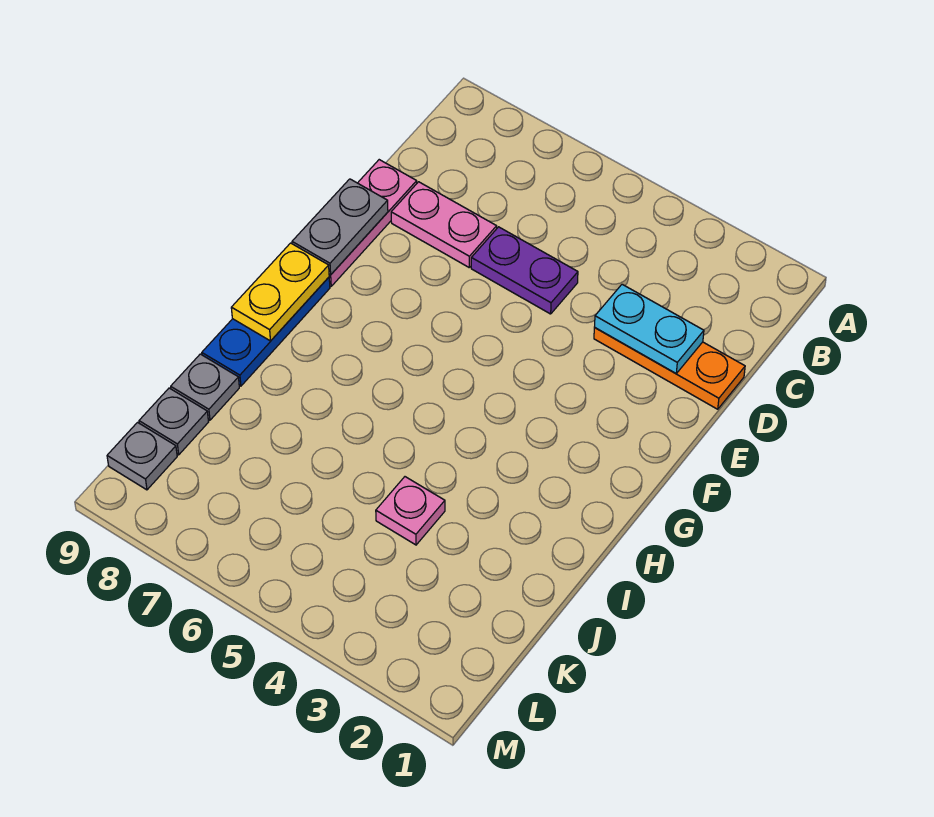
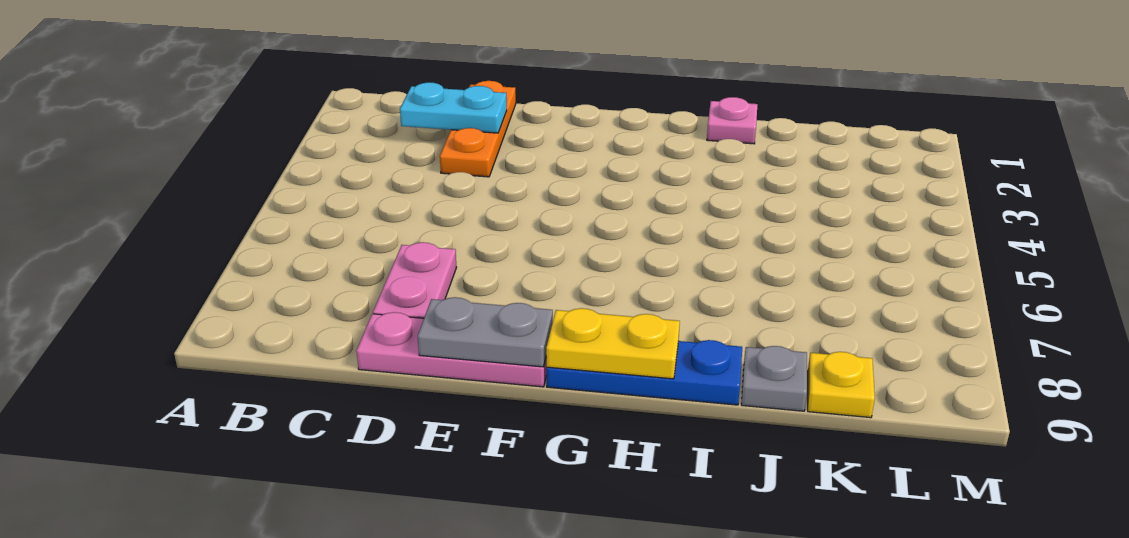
cyan plate D2:D3 level 2 -> cyan plate C2:D2 level 2
purple plate D5:D6 level 1 -> none
pink plate J4 level 1 -> pink plate I1 level 1
grey plate K9 level 1 -> yellow plate K9 level 1
grey plate L9 level 1 -> none

